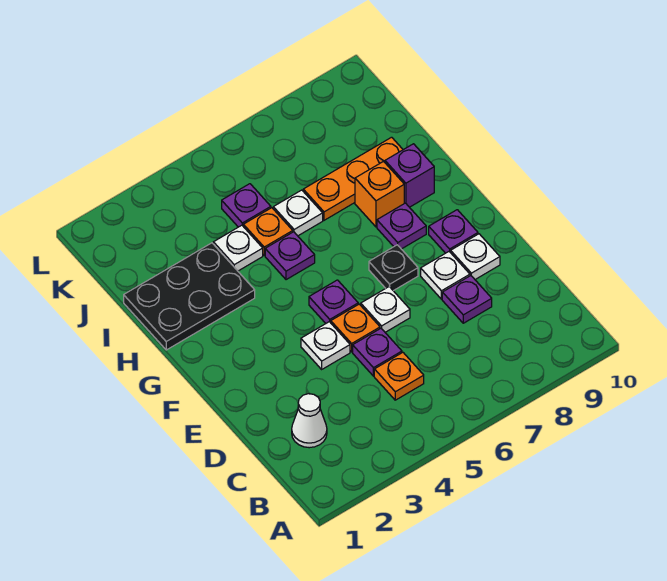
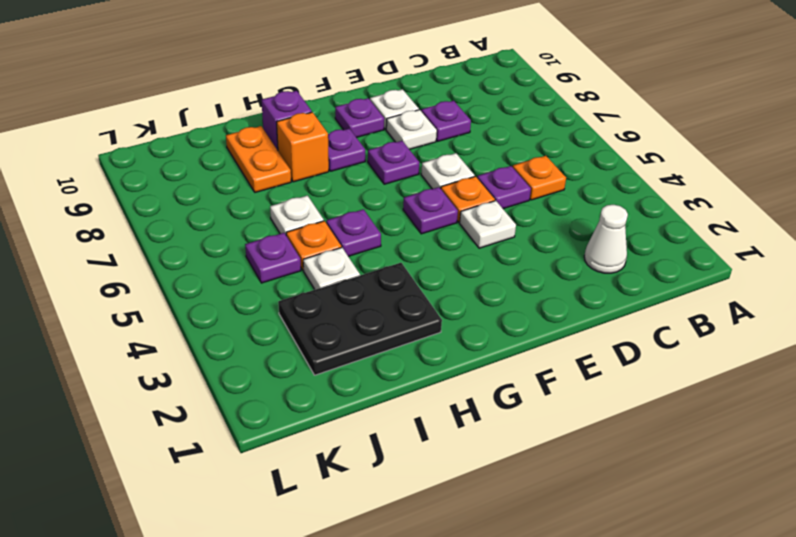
black plate F7 level 1 -> purple plate F7 level 1
black plate H1:I3 level 1 -> black plate H2:J3 level 1
orange plate I7:I9 level 1 -> orange plate I8:I9 level 1

